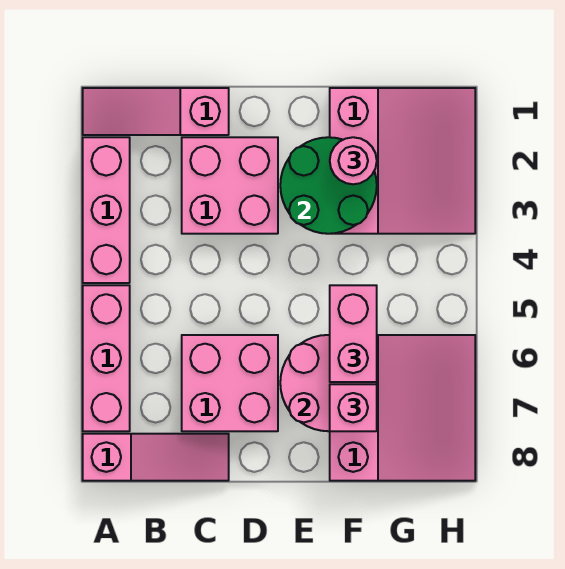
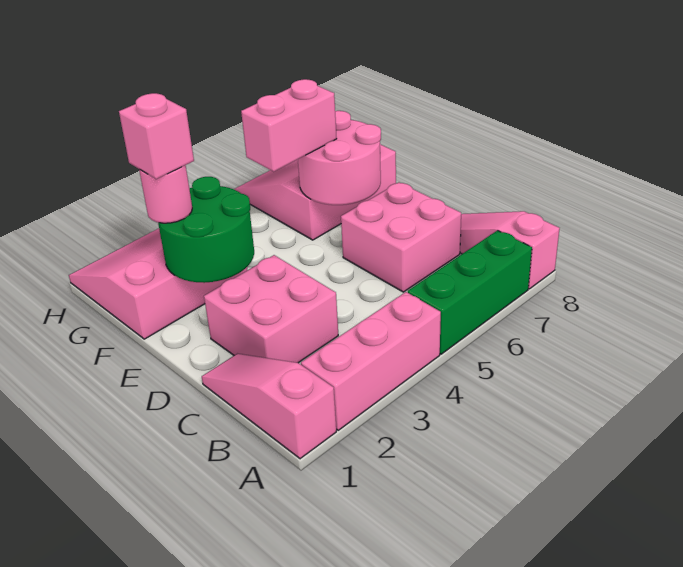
pink slope A1:C1 level 1 top C -> pink slope A1:C1 level 1 top A
pink brick A5:A7 level 1 -> green brick A5:A7 level 1
pink brick F7 level 3 -> pink brick F2 level 4

